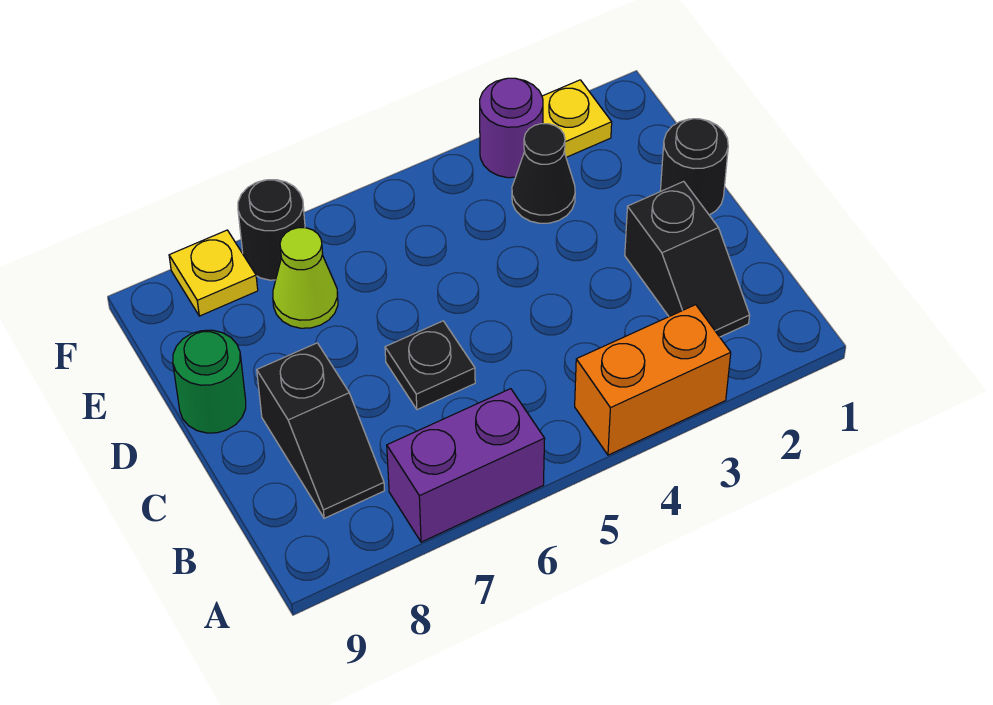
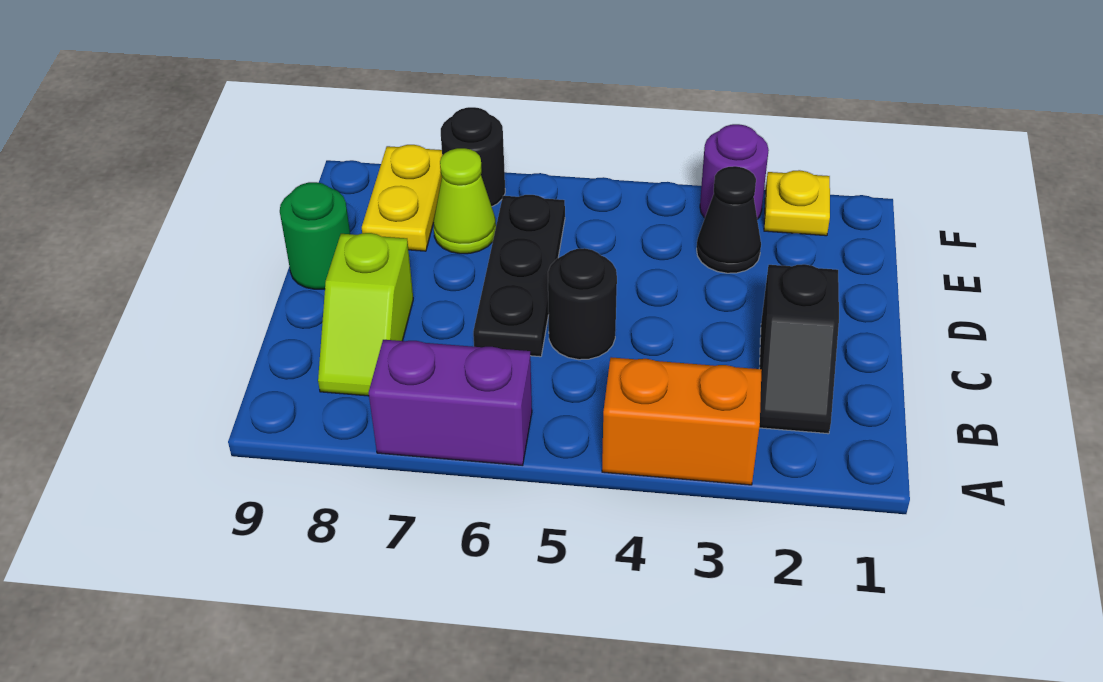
black slope B8:C8 level 1 top C -> lime slope B8:C8 level 1 top C
black plate C6 level 1 -> black plate C6:E6 level 1
black round brick D1 level 1 -> black round brick C5 level 1
yellow plate F8 level 1 -> yellow plate E8:F8 level 1

